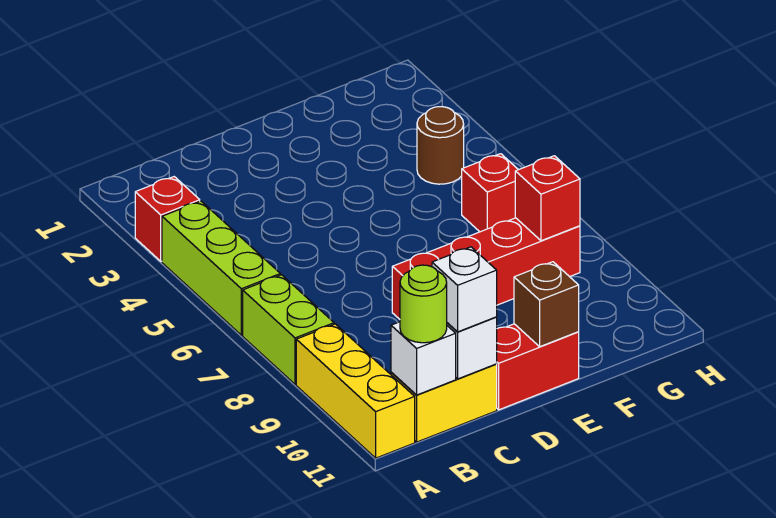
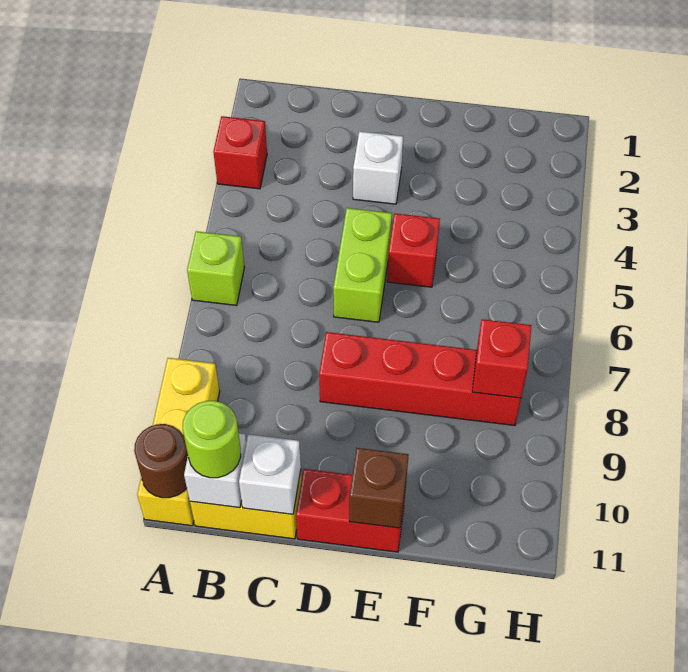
lime brick A4:A6 level 1 -> lime brick A6 level 1
lime brick A7:A8 level 1 -> lime brick D5:D6 level 1
white brick C11 level 3 -> white brick D3 level 1
brown round brick G4 level 1 -> brown round brick A11 level 2
red brick G6 level 1 -> red brick E5 level 1

